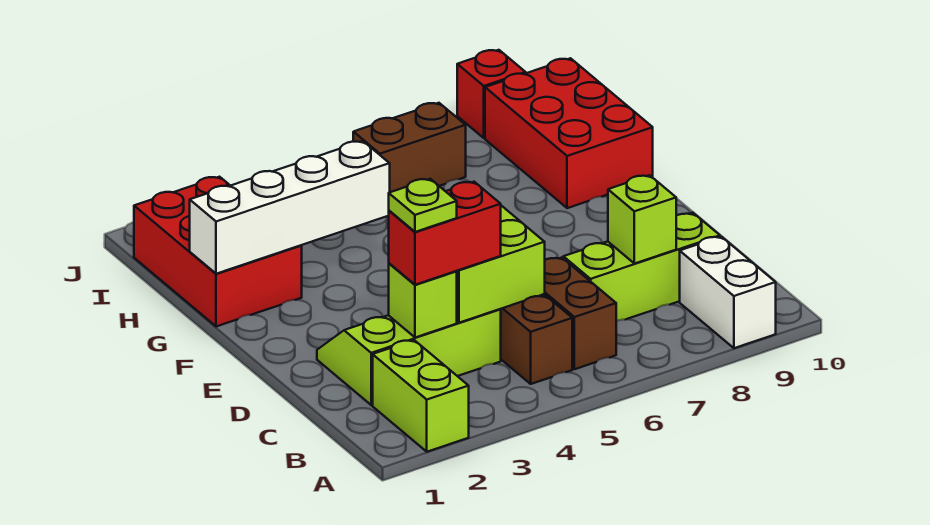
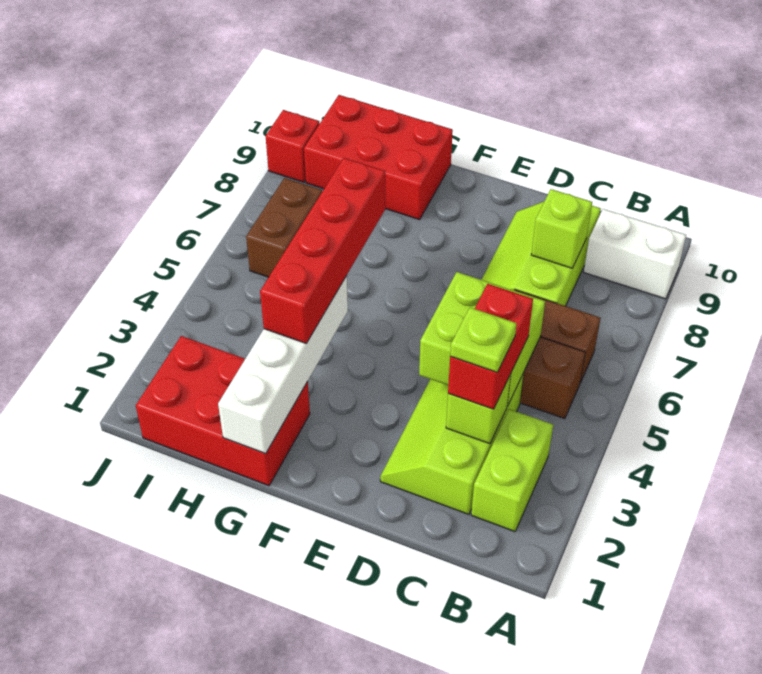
lime brick A2:B2 level 1 -> lime brick B2:B3 level 1
none -> red brick G3:G6 level 3

